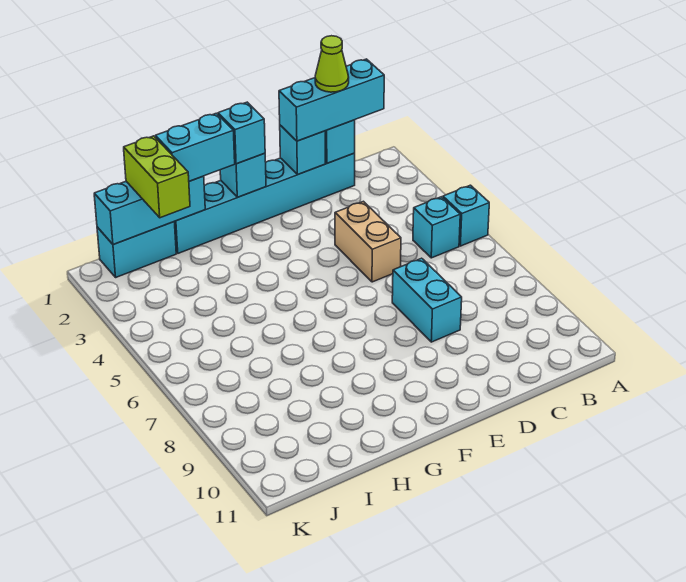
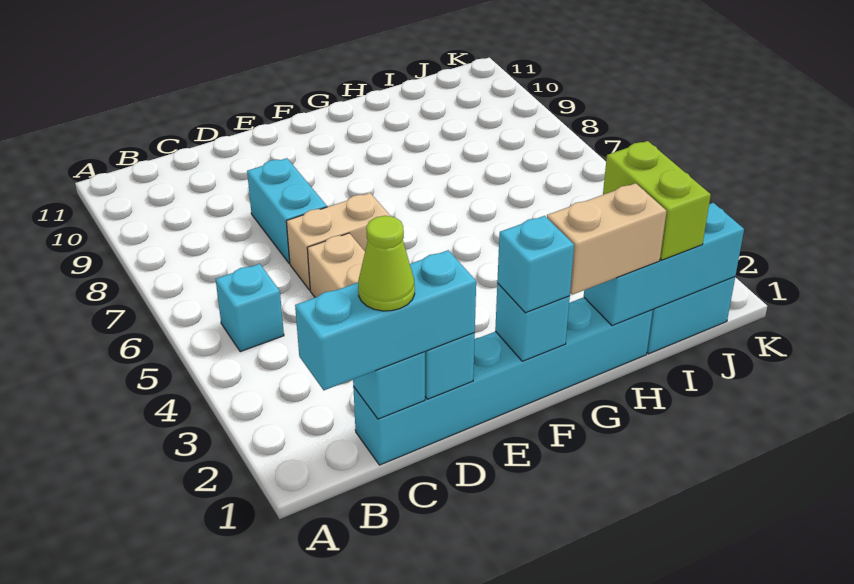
cyan brick A5 level 1 -> none
none -> tan brick D6:E6 level 1
cyan brick G1:H1 level 3 -> tan brick G1:H1 level 3

